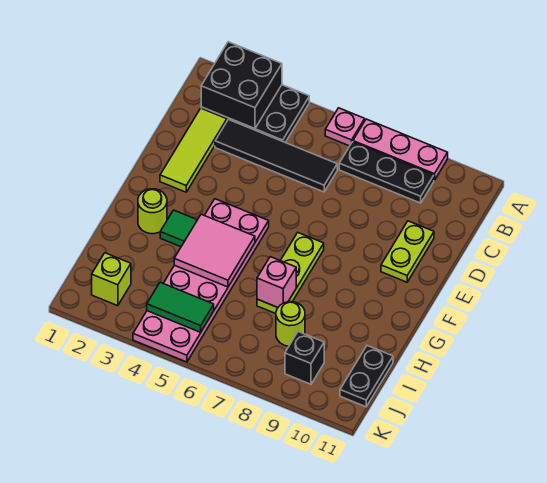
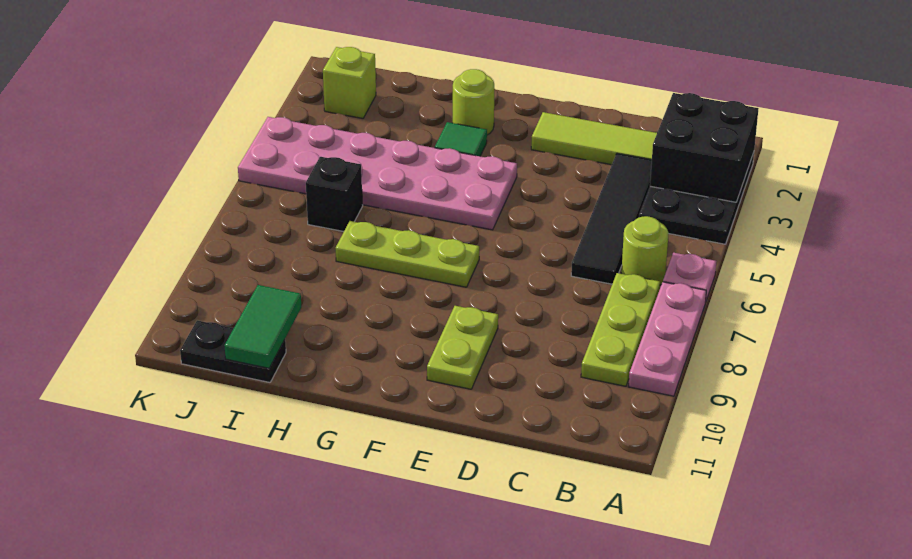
black plate B7:B9 level 1 -> lime plate B7:B9 level 1
lime plate D10:E10 level 1 -> lime plate E9:E10 level 1
pink tile G4:H5 level 2 -> none
pink brick H7 level 2 -> none
lime round brick I8 level 1 -> lime round brick B6 level 1
green tile J4:J5 level 2 -> green tile I10:I11 level 2
black brick J9 level 1 -> black brick I6 level 1

